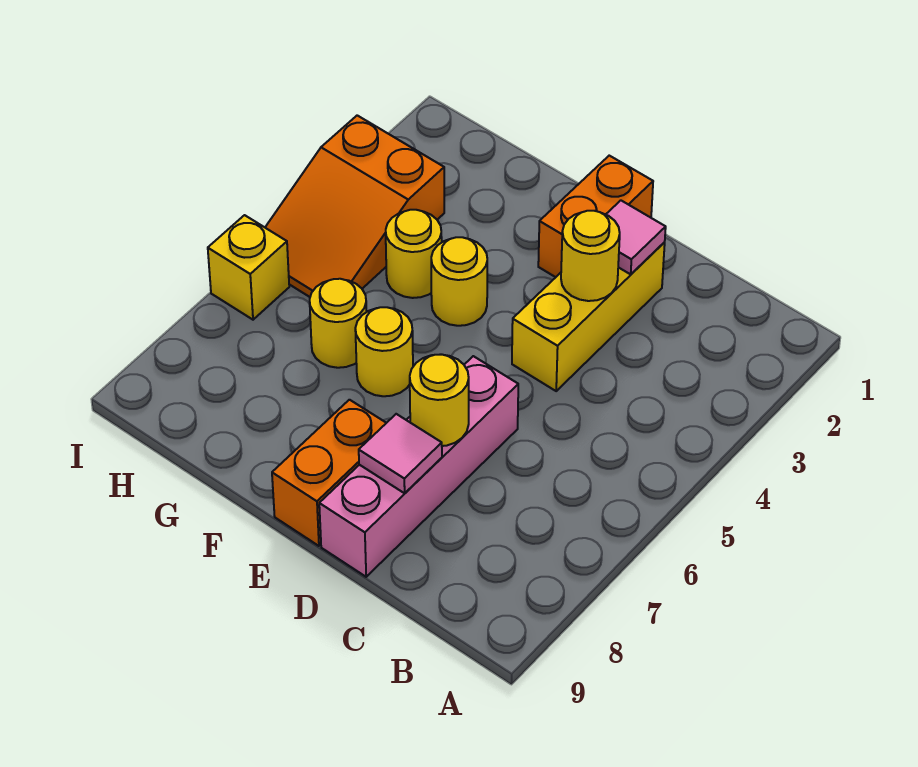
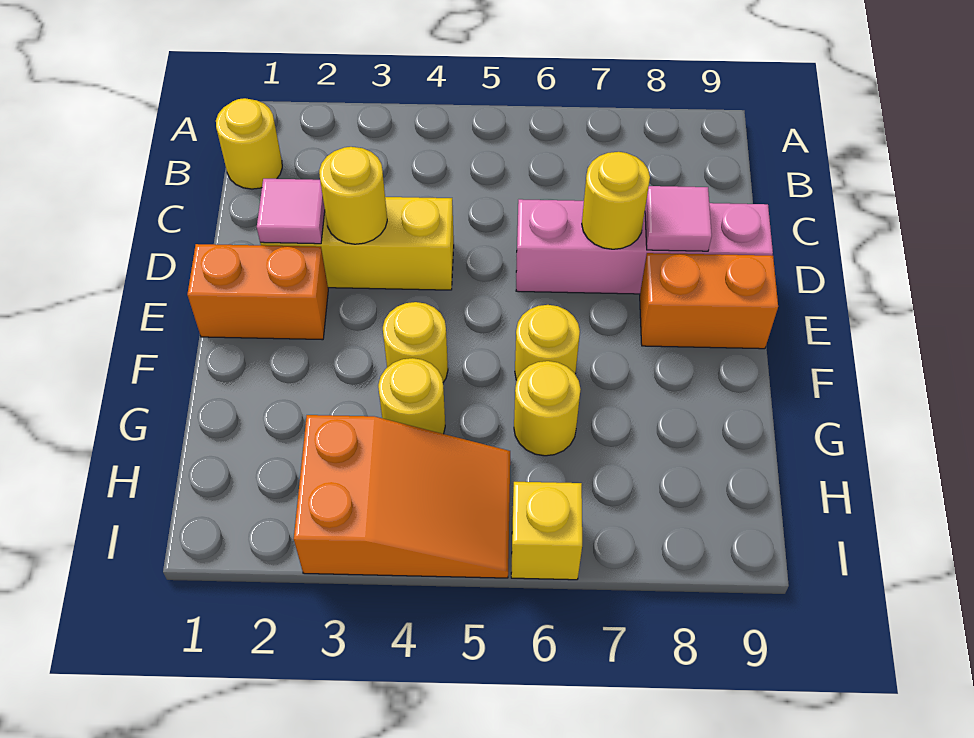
none -> yellow round brick B1 level 1

